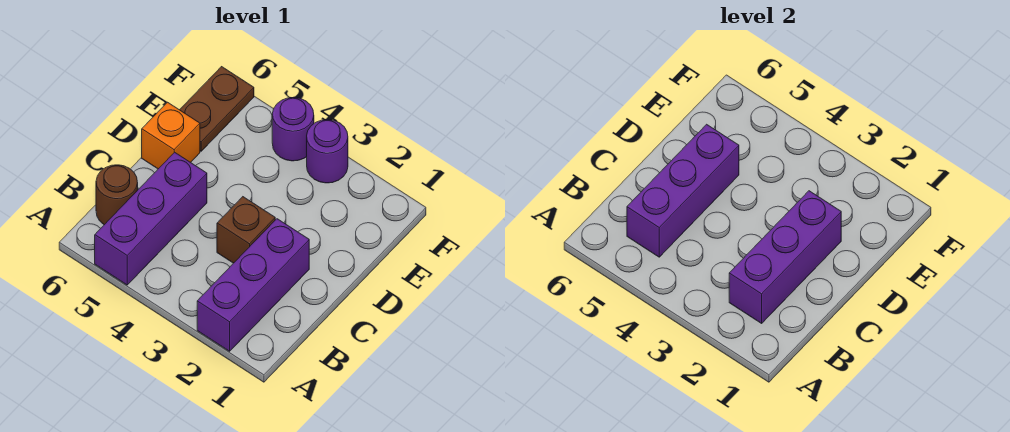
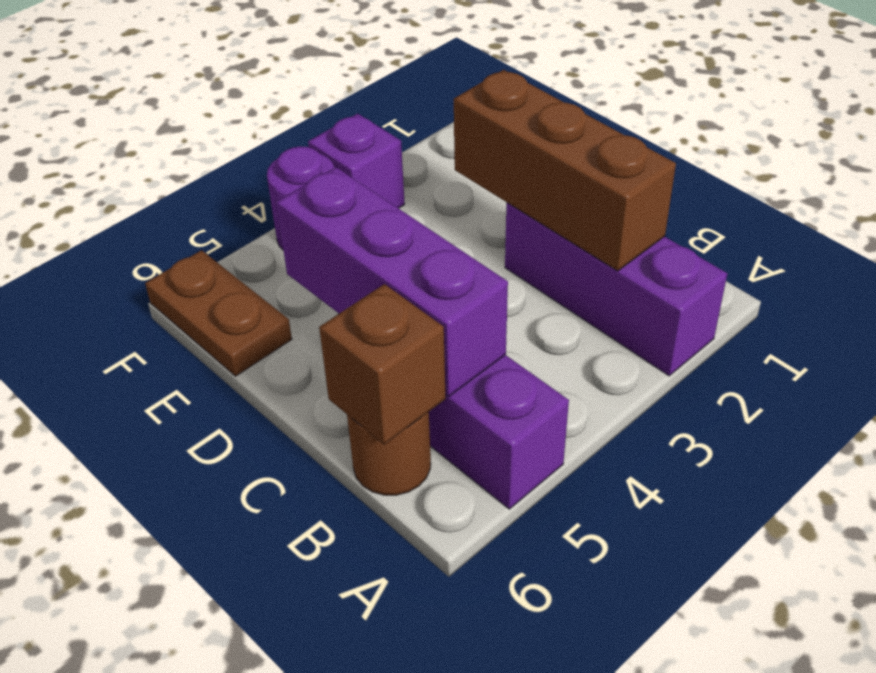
purple brick B2:D2 level 2 -> brown brick B2:D2 level 2
brown brick C3 level 1 -> brown brick B6 level 2
orange brick D6 level 1 -> none
purple round brick F3 level 1 -> purple brick F3 level 1

